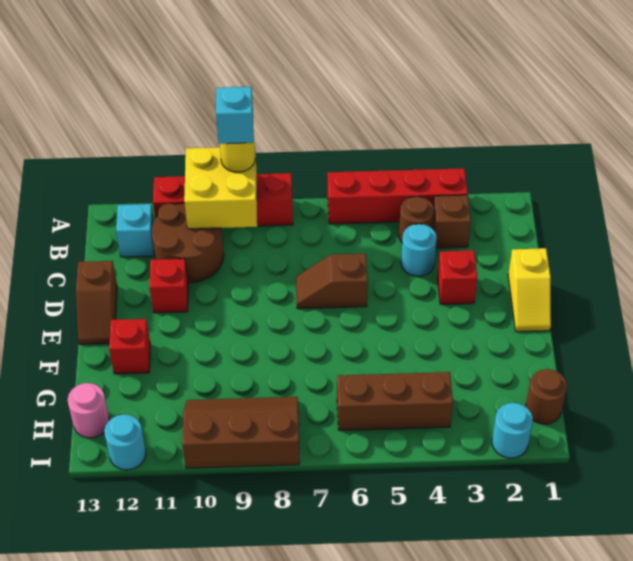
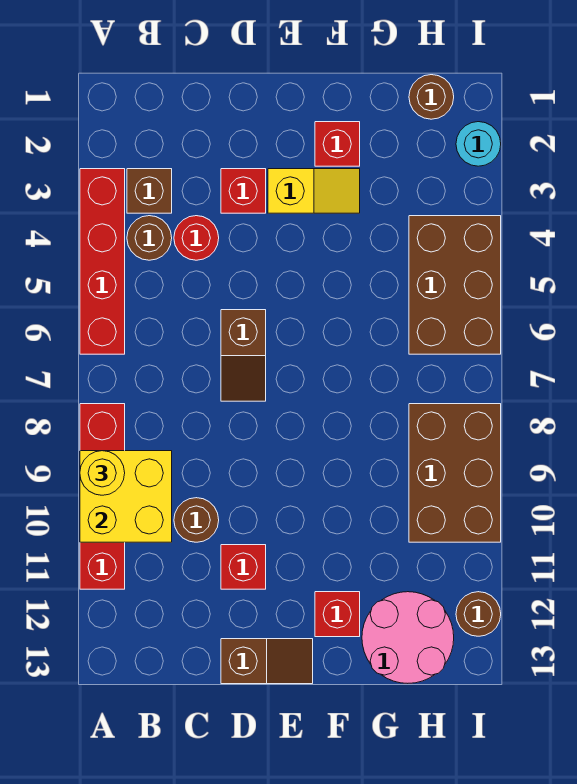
cyan brick A9 level 4 -> none
brown round brick B10:C11 level 1 -> brown round brick C10 level 1
cyan brick B12 level 1 -> none
cyan round brick C4 level 1 -> red round brick C4 level 1
yellow slope D1:E1 level 1 top D -> yellow slope E3:F3 level 1 top E
none -> red brick F2 level 1
brown brick H4:H6 level 1 -> brown brick H4:I6 level 1
brown slope H8:I10 level 1 top I -> brown brick H8:I10 level 1
pink round brick H13 level 1 -> pink round brick G12:H13 level 1
cyan round brick I12 level 1 -> brown round brick I12 level 1

